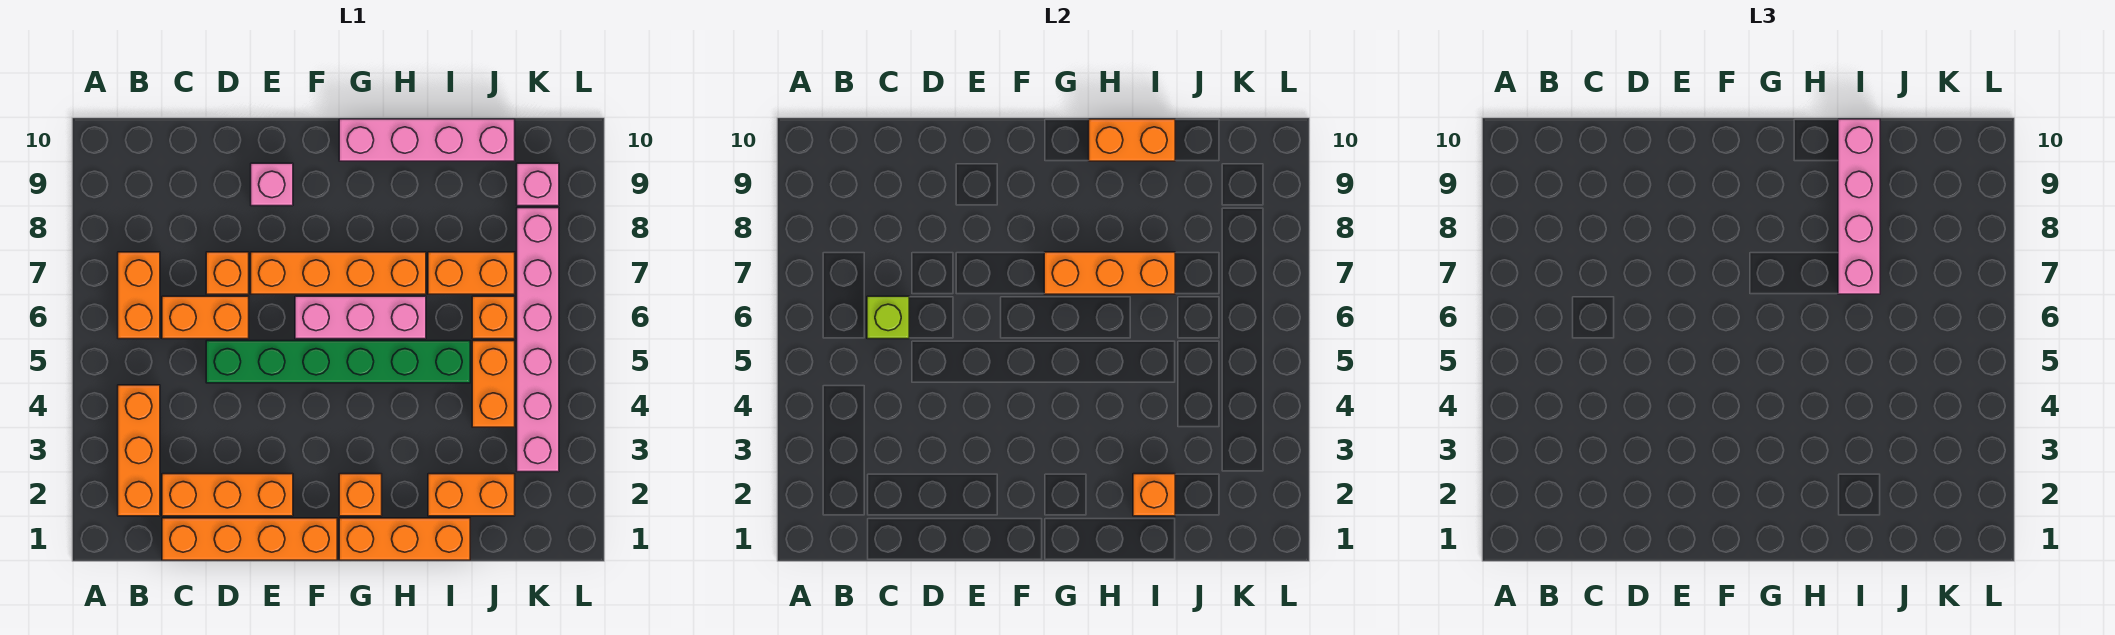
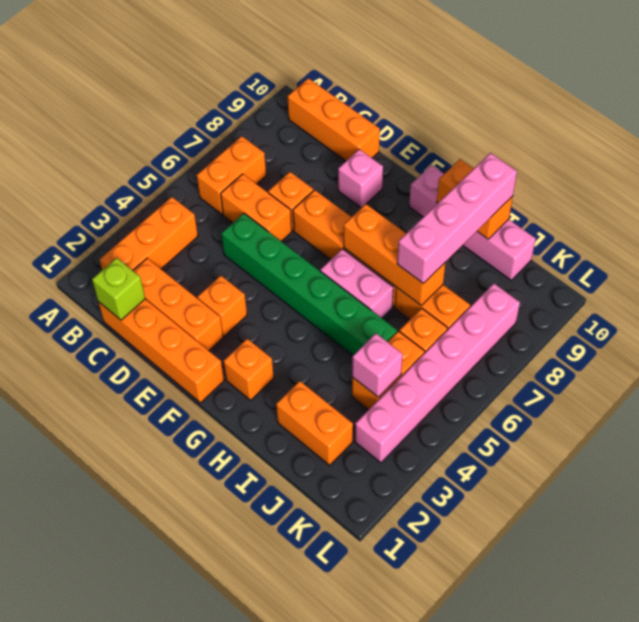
lime brick C6 level 2 -> lime brick C1 level 2
pink brick F6:H6 level 1 -> pink brick G6:H6 level 1
orange brick G1:I1 level 1 -> orange brick B10:D10 level 1
orange brick I2 level 2 -> orange brick E3 level 1
pink brick K9 level 1 -> pink brick J4 level 2

